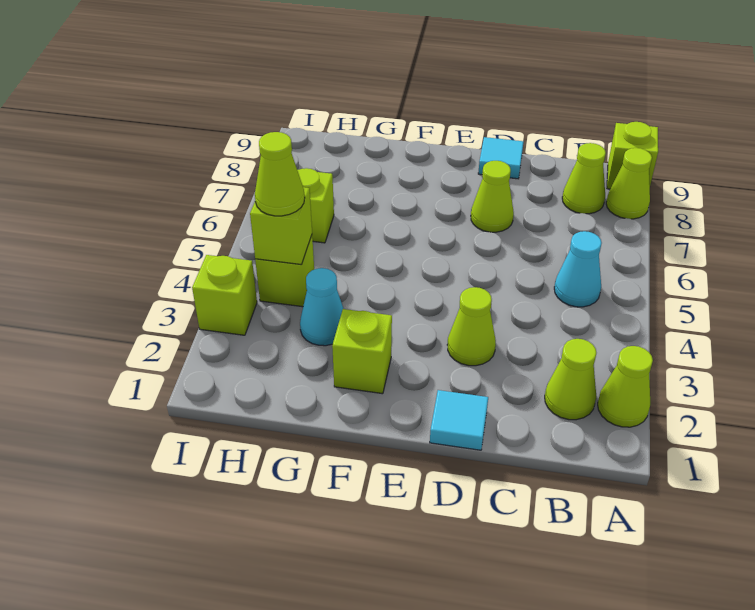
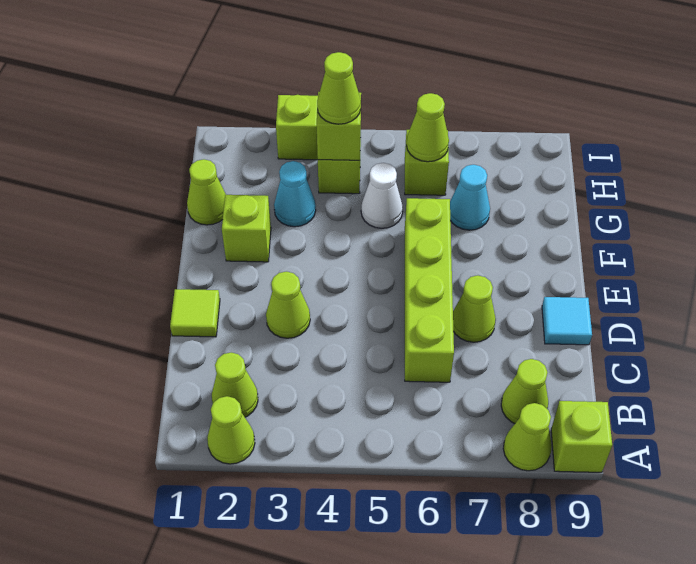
cyan cone B5 level 1 -> cyan cone G7 level 1
none -> lime brick C6:F6 level 1
cyan tile D1 level 1 -> lime tile D1 level 1
none -> lime cone G1 level 1
none -> white cone G5 level 1
none -> lime cone H6 level 2

